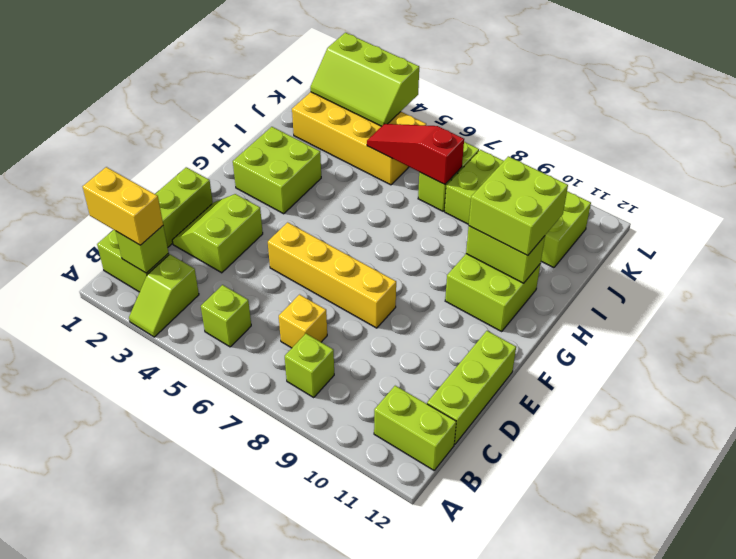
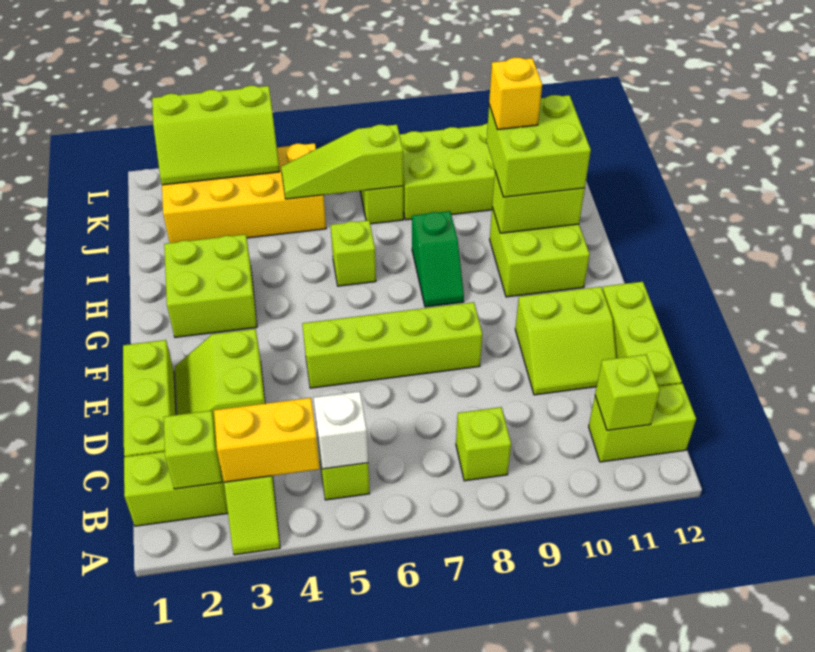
yellow brick B1:B2 level 3 -> yellow brick B3:B4 level 2
none -> white brick B5 level 2
none -> lime brick B11 level 2
yellow brick C7 level 1 -> yellow brick I10 level 4
none -> lime slope D10:E11 level 1 top E
yellow brick E5:E8 level 1 -> lime brick E5:E8 level 1
none -> green slope G8:H8 level 1 top H
none -> lime brick H6 level 1
red slope J5:J7 level 2 top 7 -> lime slope J5:J7 level 2 top 7

